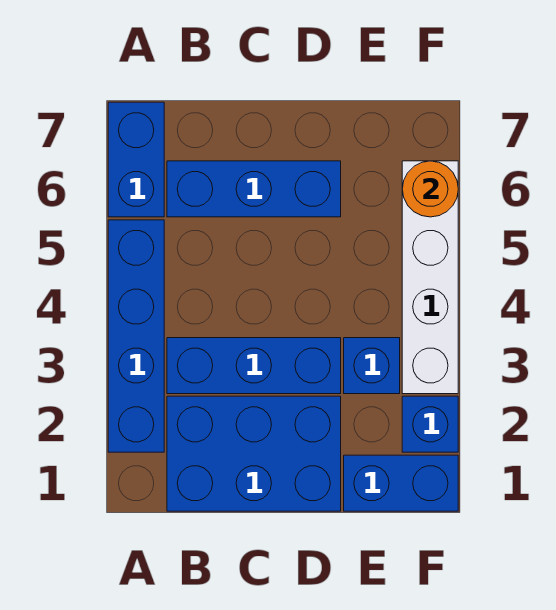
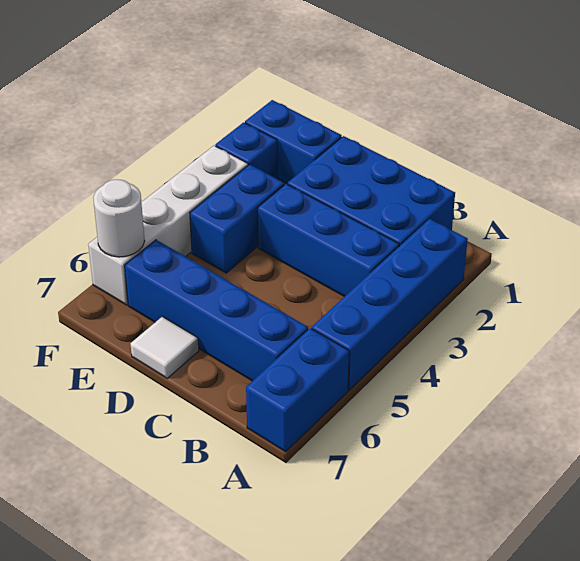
blue brick B6:D6 level 1 -> blue brick B6:E6 level 1
none -> white tile D7 level 1
blue brick E3 level 1 -> blue brick E3:E4 level 1
orange round brick F6 level 2 -> white round brick F6 level 2

